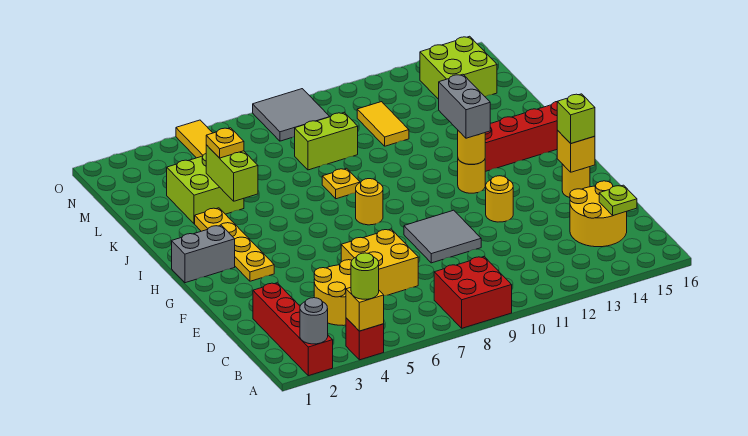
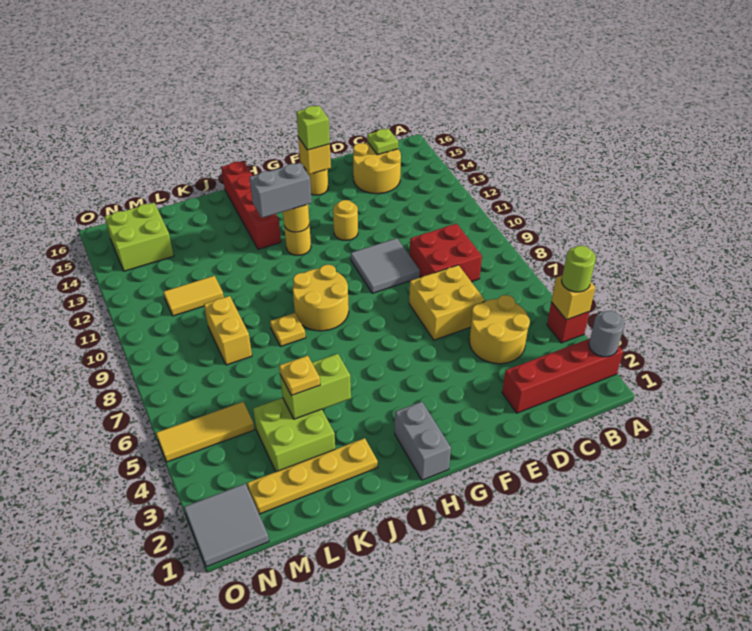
red brick A8:B9 level 1 -> red brick C8:D9 level 1
yellow plate G3:J3 level 1 -> yellow plate J2:M2 level 1
yellow round brick H8 level 1 -> yellow round brick H8:I9 level 1
lime brick L8:L9 level 1 -> yellow brick L8:L9 level 1
grey tile N8:O9 level 1 -> grey tile N1:O2 level 1

